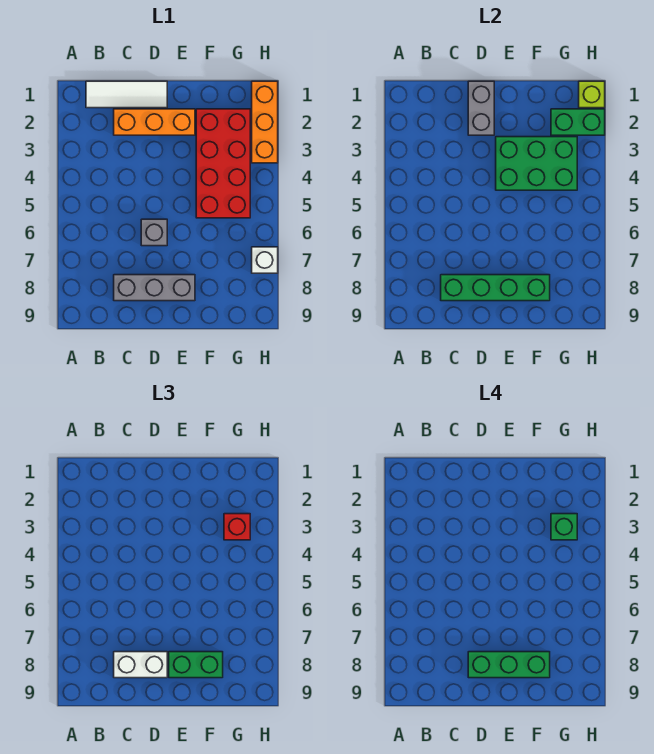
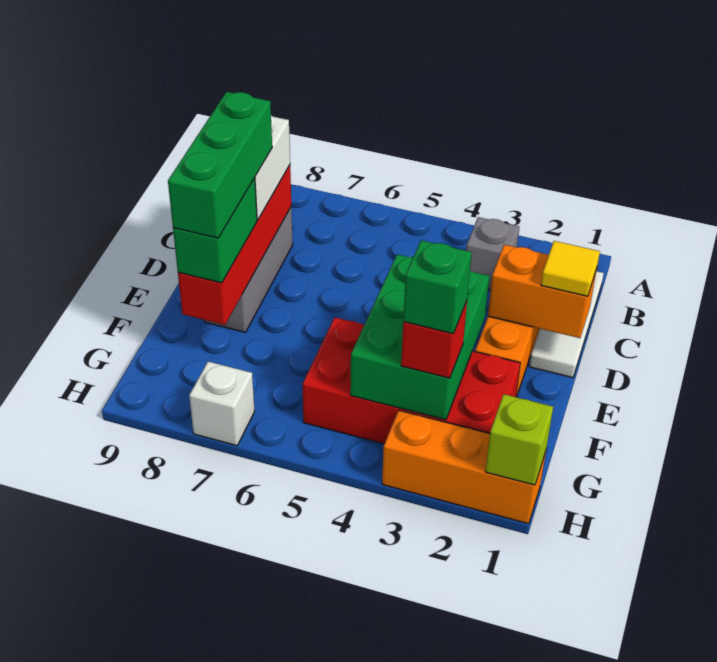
green brick C8:F8 level 2 -> red brick C8:F8 level 2
grey brick D1:D2 level 2 -> orange brick D1:D2 level 2
none -> yellow tile D1 level 3
grey brick D6 level 1 -> grey brick B3 level 1
green brick G2:H2 level 2 -> none

